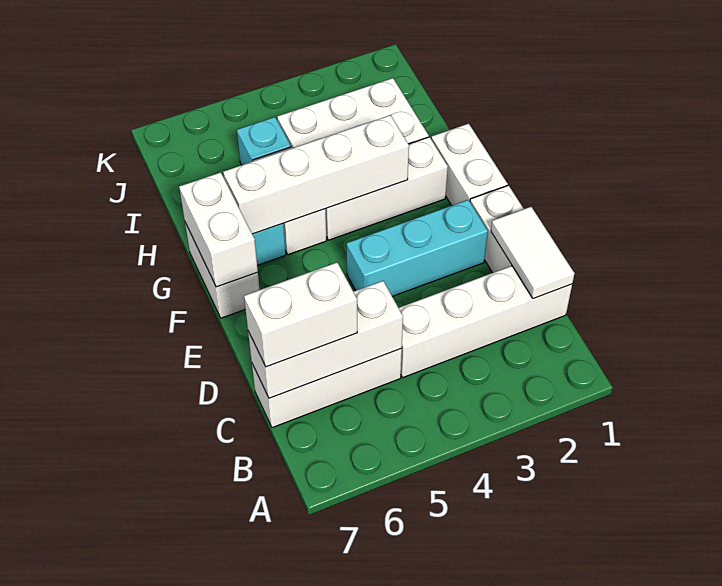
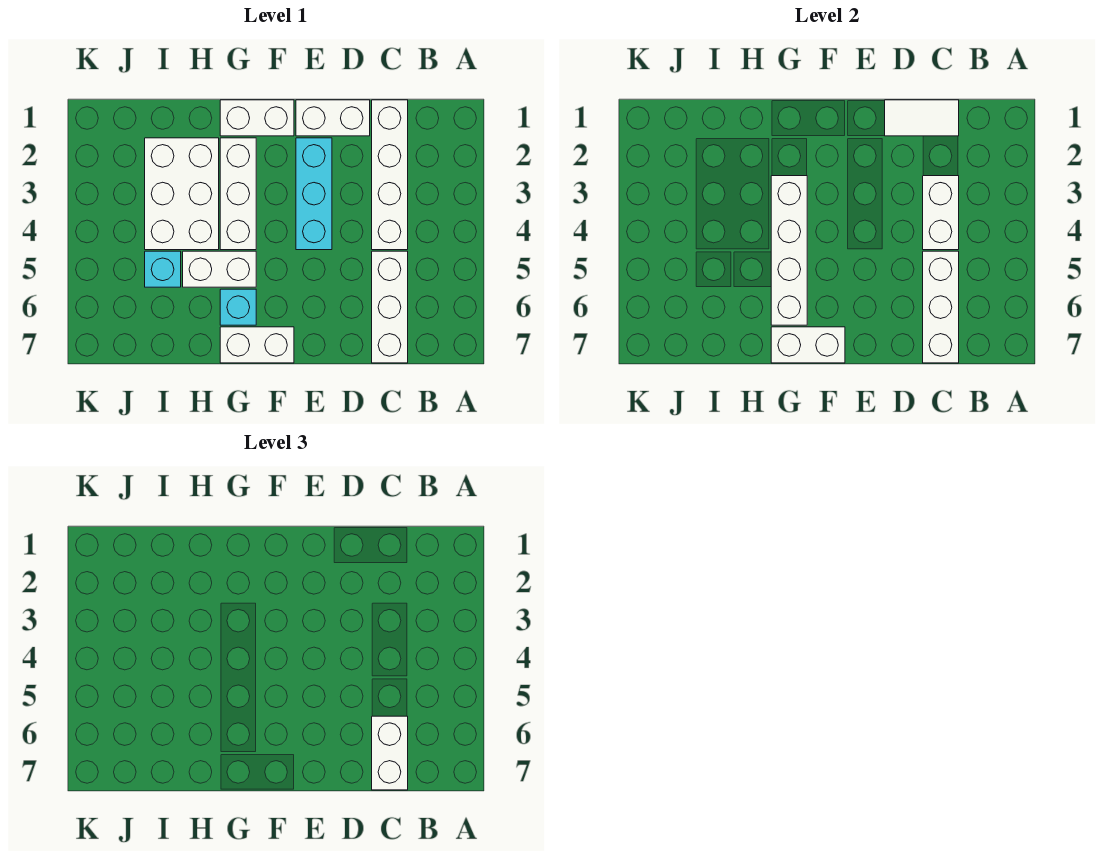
none -> white brick C3:C4 level 2

